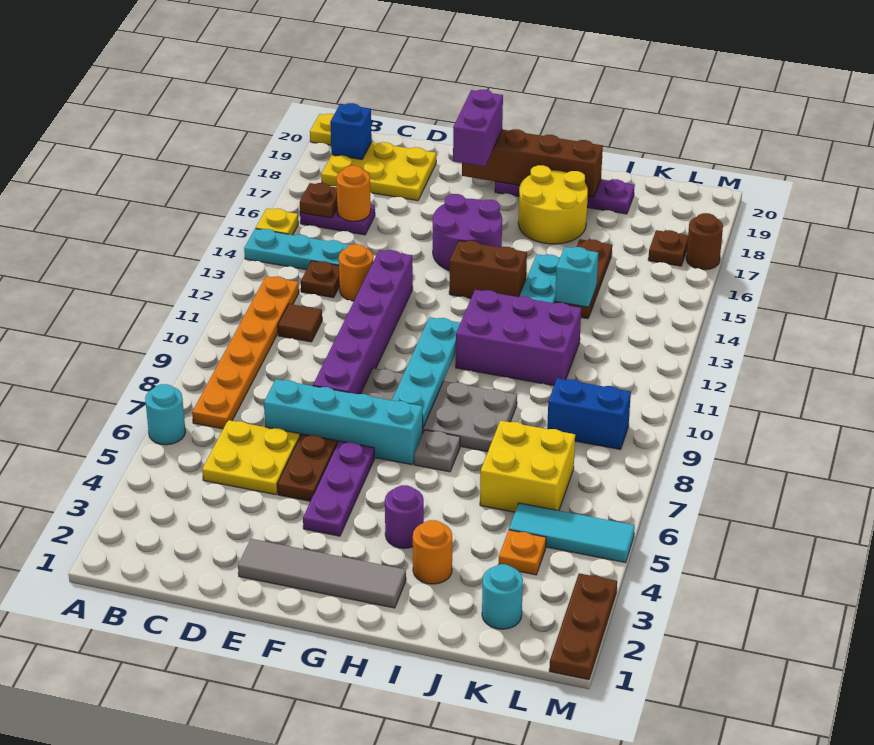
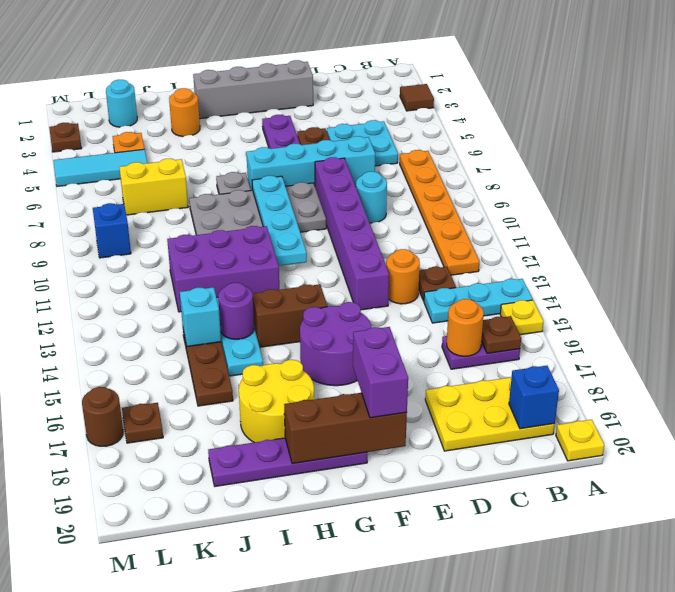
cyan round brick A6 level 1 -> cyan round brick D9 level 1
yellow plate C5:D6 level 1 -> cyan plate C5:D6 level 1
brown tile C11 level 1 -> brown tile A3 level 1
grey tile E2:H2 level 1 -> grey brick E2:H2 level 1
brown brick F19:I19 level 2 -> brown brick F19:H19 level 2
purple round brick H4 level 1 -> purple round brick I14 level 2
yellow brick J6:K7 level 1 -> yellow brick J7:K7 level 1
blue brick K9:L9 level 1 -> blue brick L9 level 1
brown plate M1:M3 level 1 -> brown plate M3 level 1

